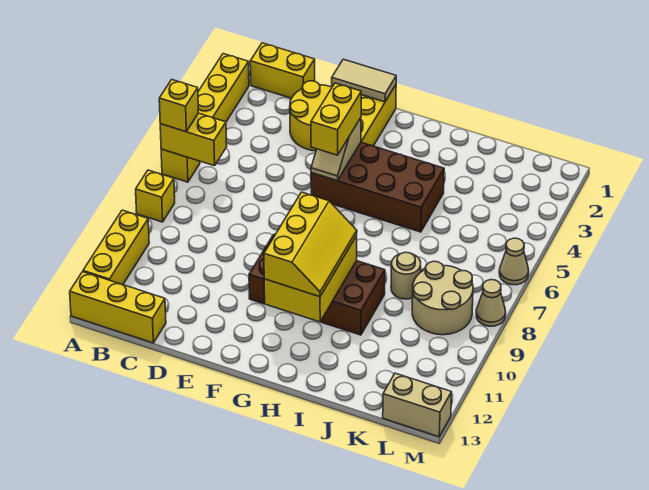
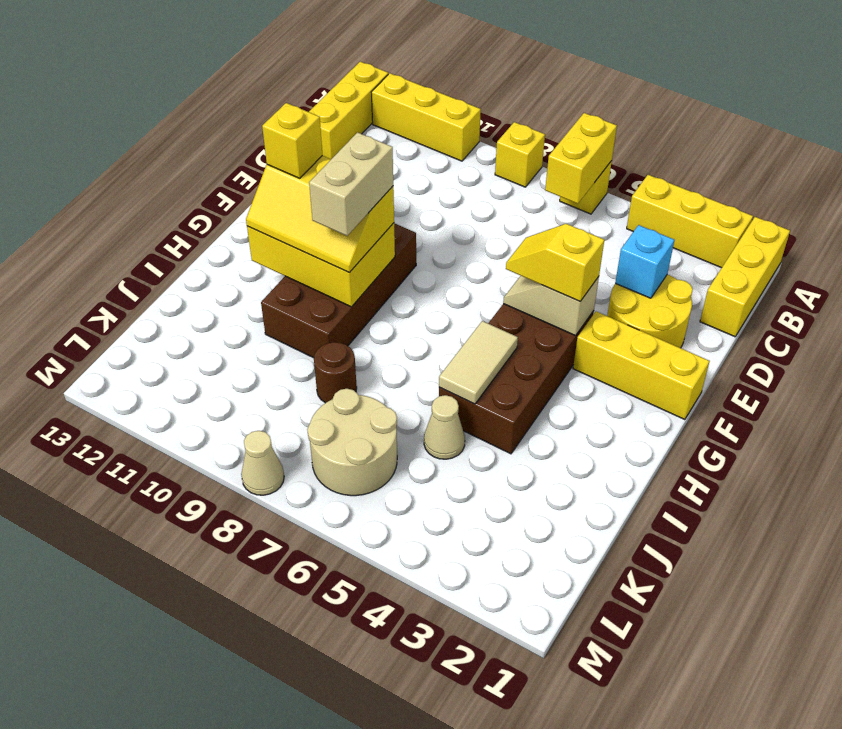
yellow brick A6 level 3 -> yellow brick G11 level 4
yellow brick B1:C1 level 1 -> yellow brick A1:C1 level 1
none -> cyan brick D3 level 2
tan tile E1:F1 level 2 -> tan tile H5:I5 level 2
yellow brick F4:F5 level 3 -> yellow slope F4:F5 level 3 top 4
tan round brick J8 level 1 -> brown round brick J8 level 1
tan round brick K8:L9 level 1 -> tan round brick K6:L7 level 1
tan brick L13:M13 level 1 -> tan brick G9:H9 level 4
tan cone M6 level 1 -> tan cone J5 level 1

